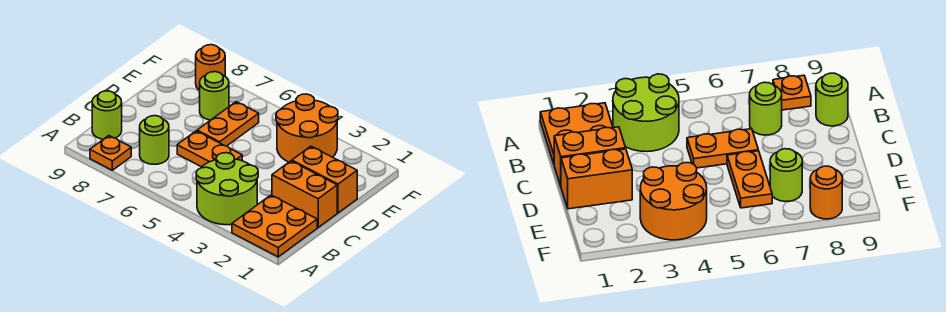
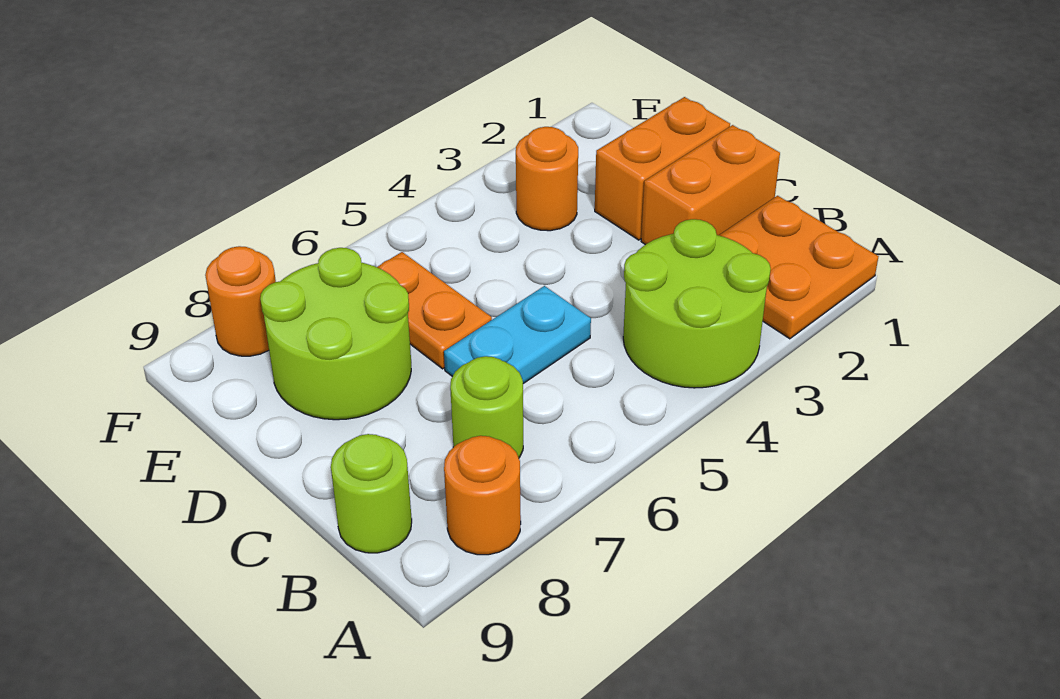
orange plate A8 level 1 -> orange round brick A8 level 1
orange plate C5:C6 level 1 -> cyan plate C5:C6 level 1
orange round brick E3:F4 level 1 -> orange round brick E3 level 1
lime round brick E7 level 1 -> lime round brick D7:E8 level 1

